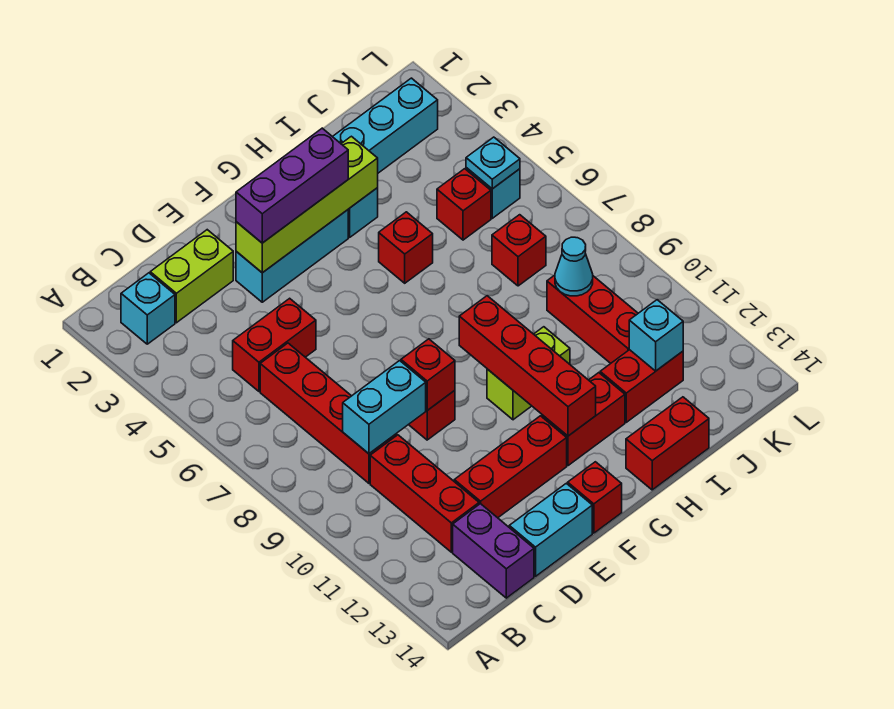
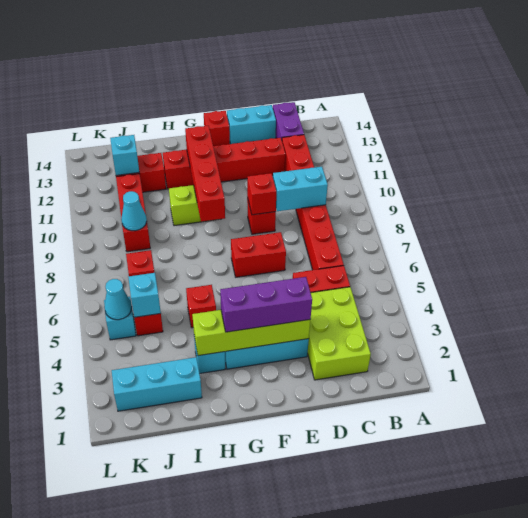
cyan brick B2 level 1 -> cyan brick J5 level 2
lime brick C2:D2 level 1 -> lime brick C2:D4 level 1
red brick H14:I14 level 1 -> red brick E7:F7 level 1
cyan plate K5 level 2 -> cyan cone K5 level 2

